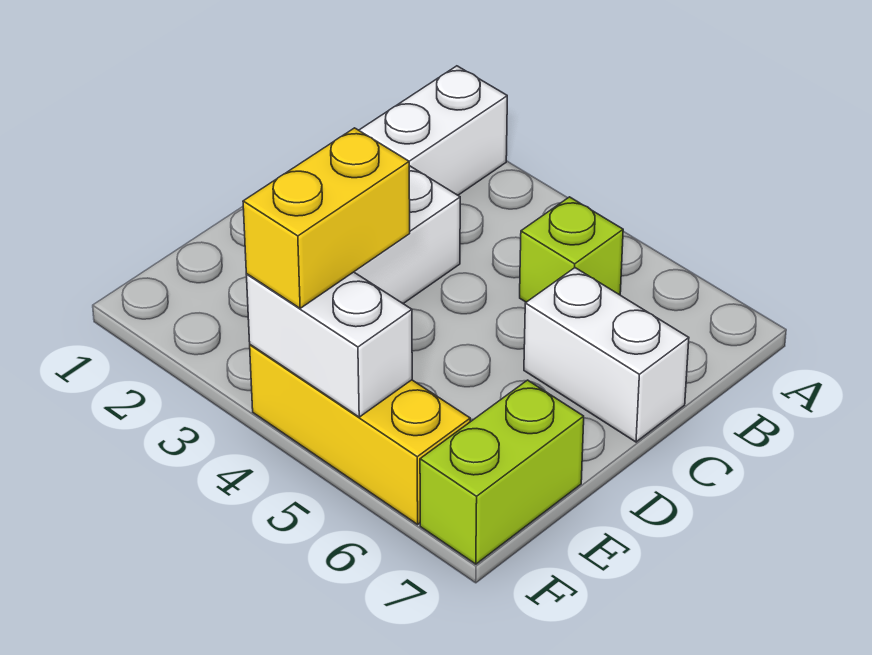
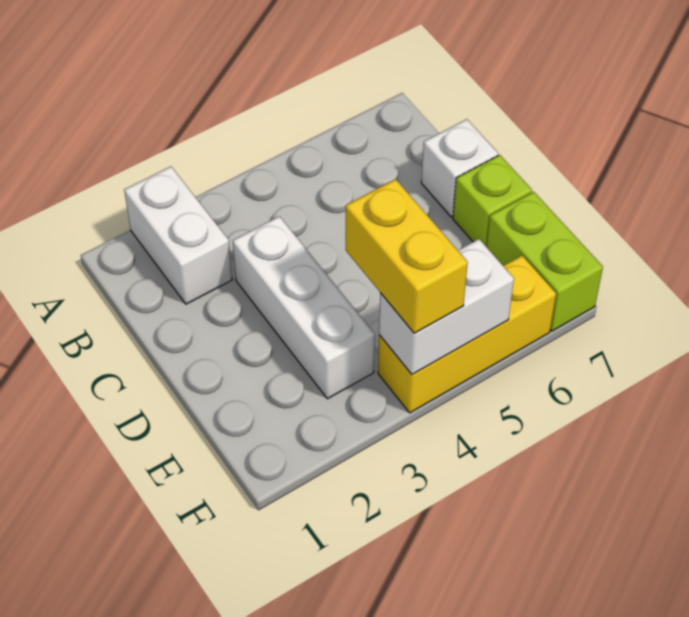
lime brick B5 level 1 -> lime brick D7 level 1
white brick C6:C7 level 1 -> white brick C7 level 1

